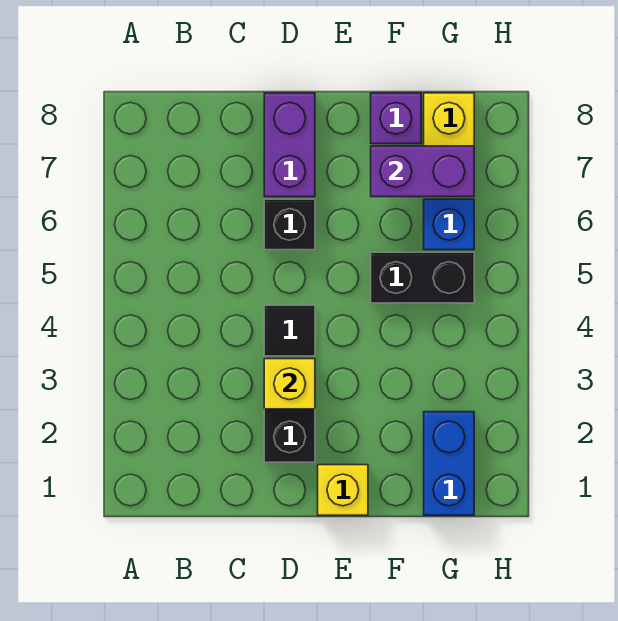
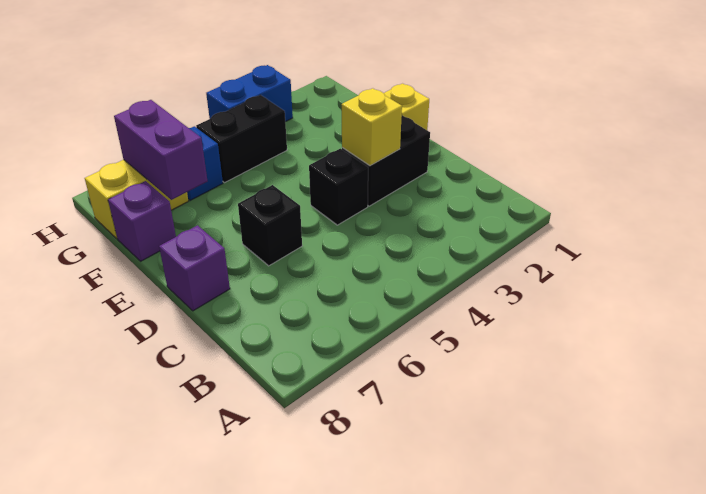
black tile D4 level 1 -> black brick D4 level 1
purple brick D7:D8 level 1 -> purple brick D8 level 1
black brick F5:G5 level 1 -> black brick G4:G5 level 1
blue brick G1:G2 level 1 -> blue brick H3:H4 level 1

